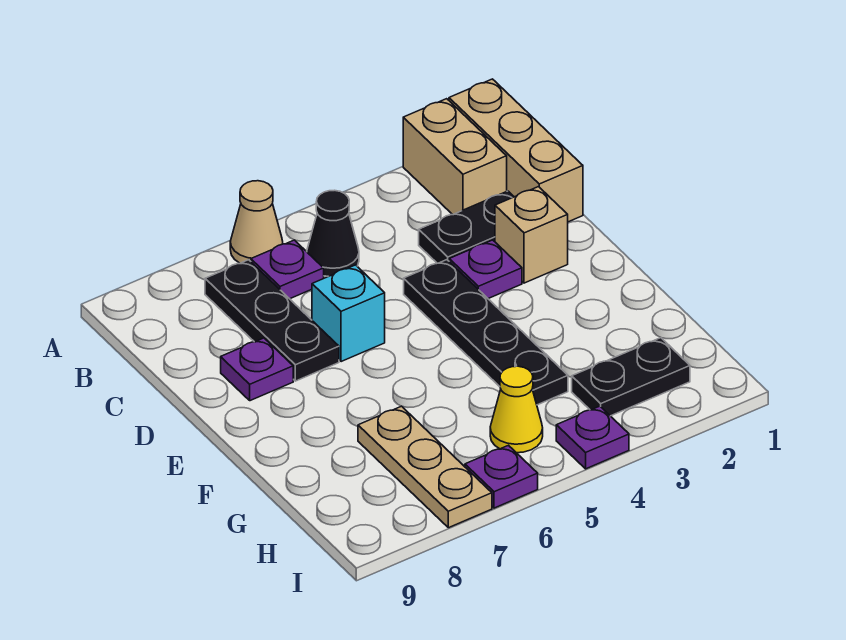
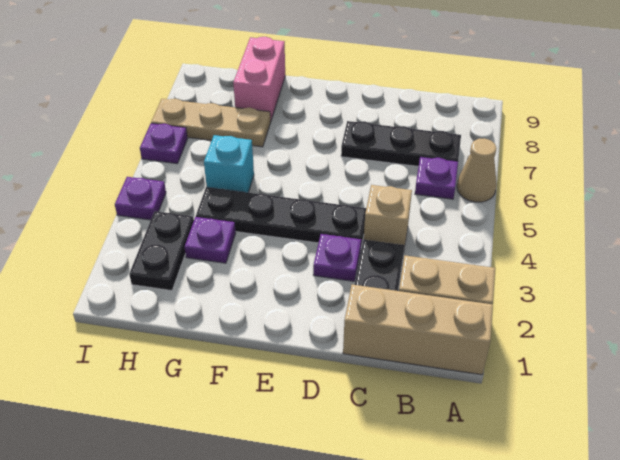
black cone B5 level 1 -> none
tan brick D2 level 1 -> tan brick C4 level 1
cyan brick D6 level 1 -> cyan brick G5 level 1
purple plate D8 level 1 -> purple plate G3 level 1
none -> pink brick G8:G9 level 1
yellow cone H5 level 1 -> none

